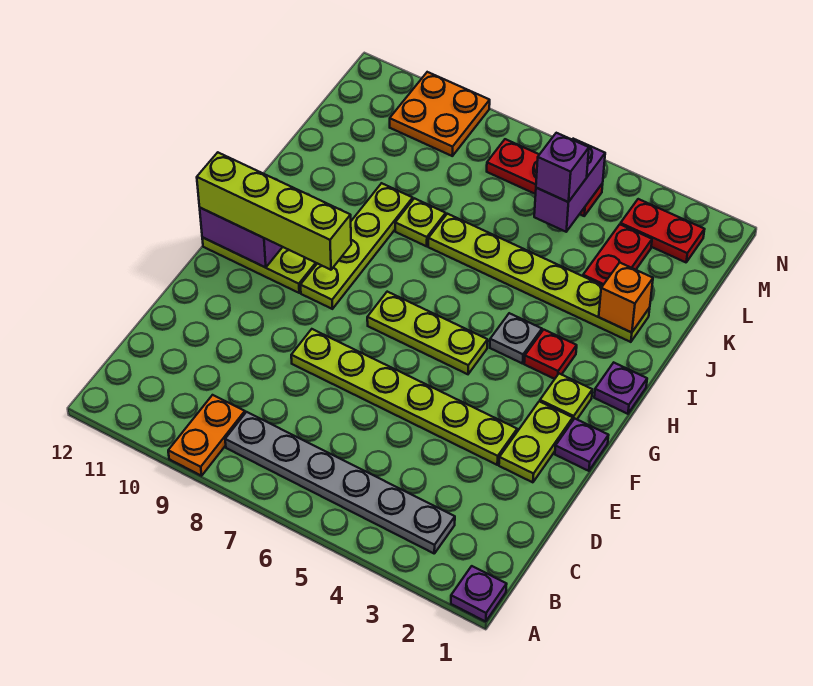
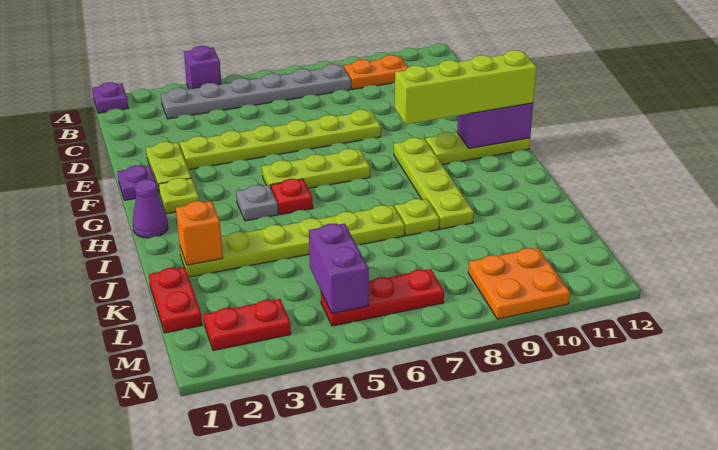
orange plate A9:B9 level 1 -> orange plate B9:B10 level 1
purple plate H1 level 1 -> purple cone H1 level 1
red plate H3 level 1 -> red plate H5 level 1
red plate K3:L3 level 1 -> red plate K1:L1 level 1
purple brick L5 level 3 -> purple brick A4 level 1

